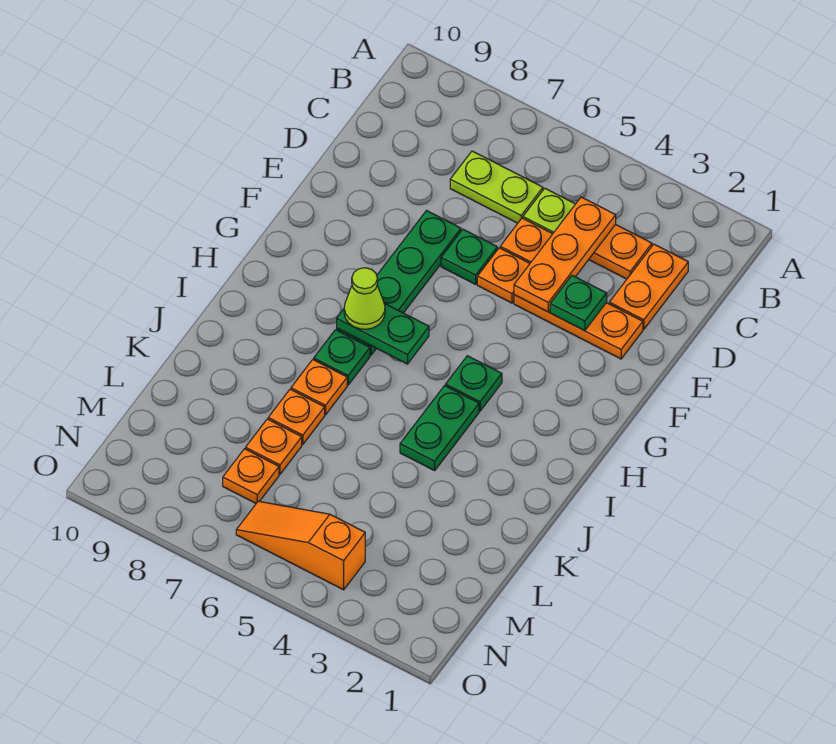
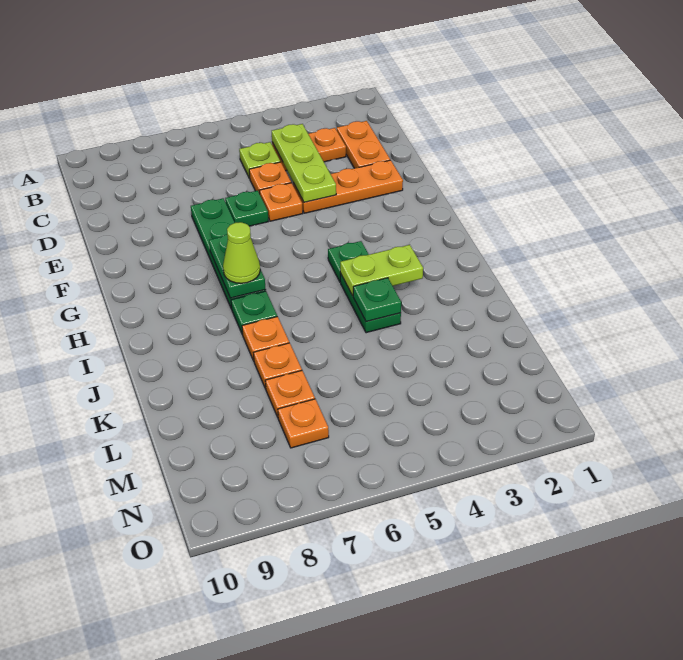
orange plate C4:E4 level 2 -> lime plate C4:E4 level 2
lime plate C6:C7 level 1 -> lime plate I3:I4 level 2
green plate E3 level 2 -> green plate J4 level 2
green plate H6:H7 level 2 -> green plate G7:H7 level 2
orange slope N4:N6 level 1 top 4 -> none

